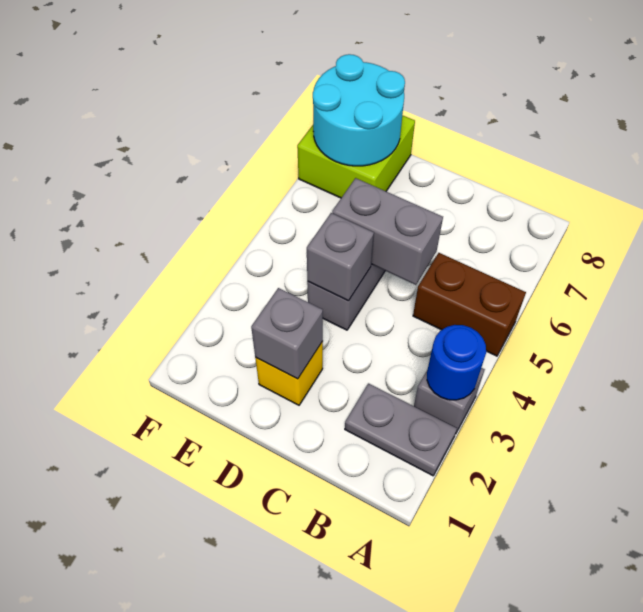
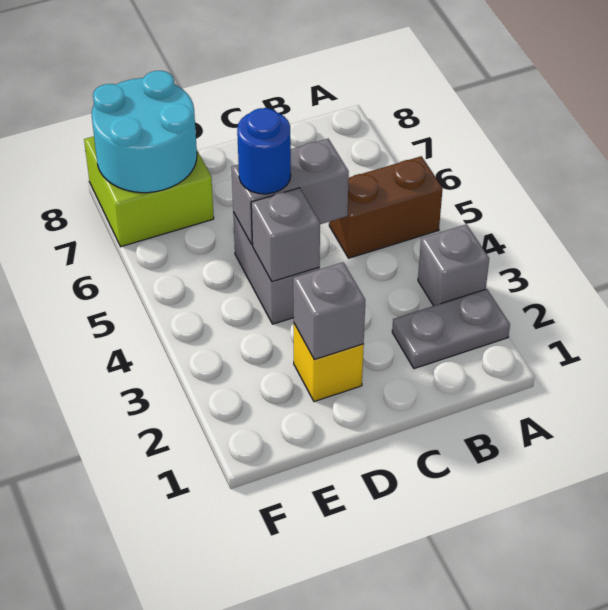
blue round brick A3 level 2 -> blue round brick D5 level 3

